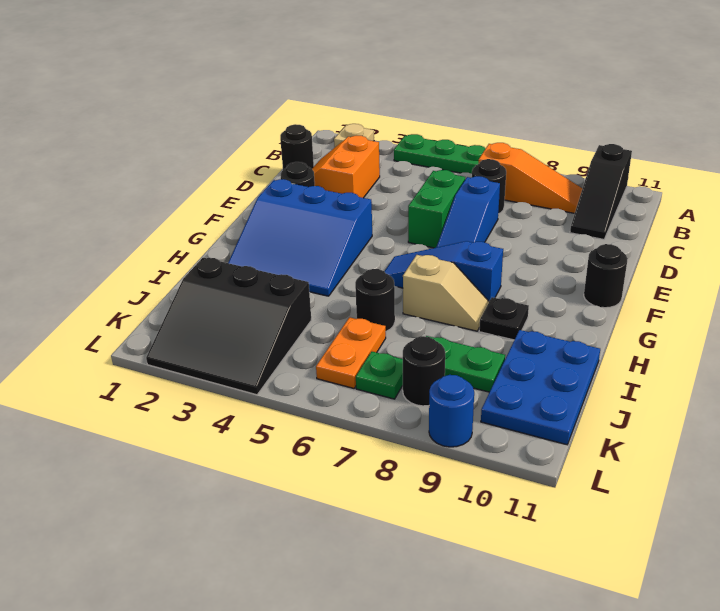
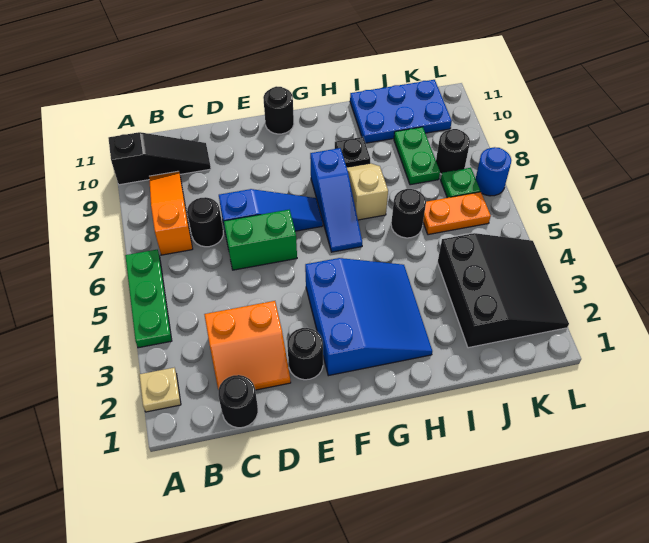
blue round brick L9 level 1 -> blue round brick L7 level 1

